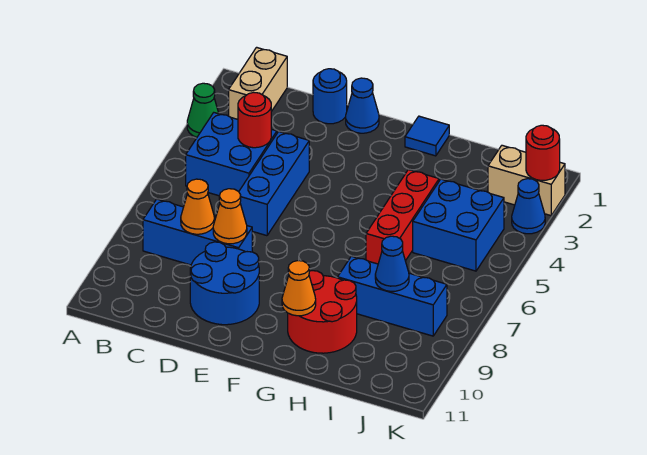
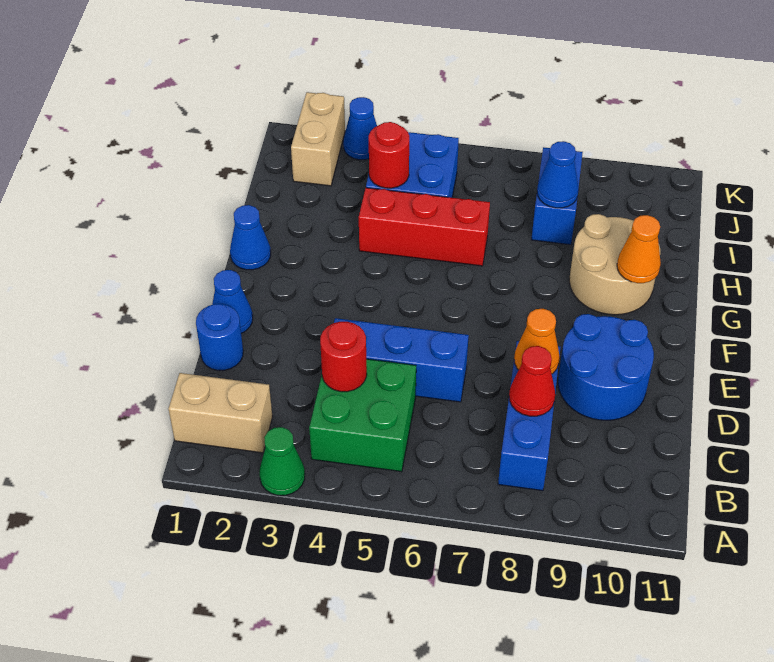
blue brick B4:C5 level 1 -> green brick B4:C5 level 1
orange cone C8 level 2 -> red cone C8 level 2
blue tile G1 level 1 -> blue cone G1 level 1
red round brick G9:H10 level 1 -> tan round brick G9:H10 level 1
blue brick H8:J8 level 1 -> blue brick I8:J8 level 1
red round brick K2 level 2 -> red round brick I4 level 2

